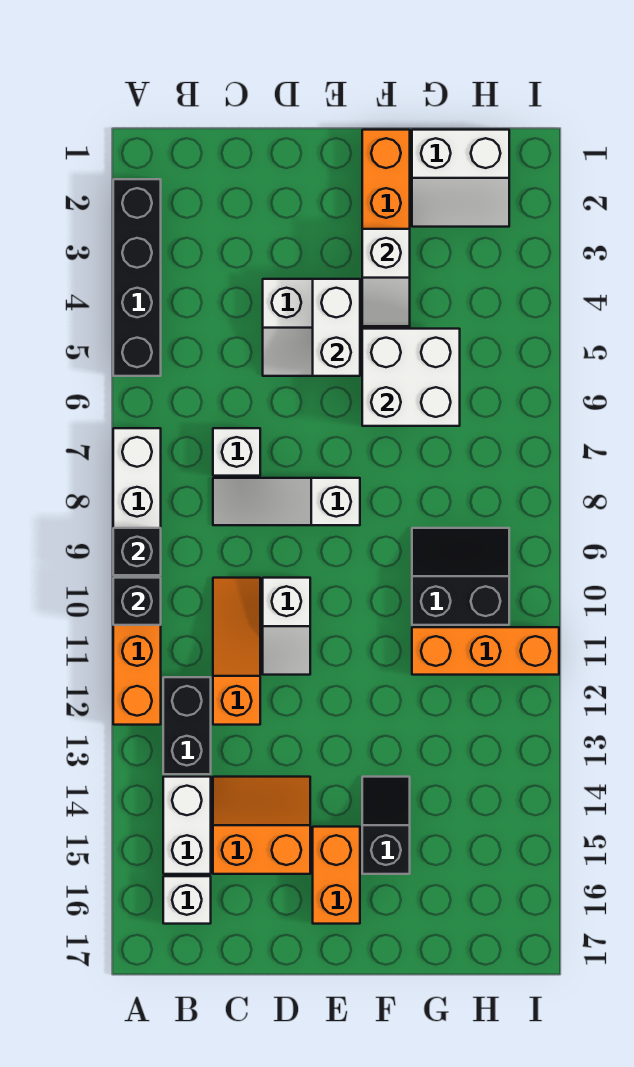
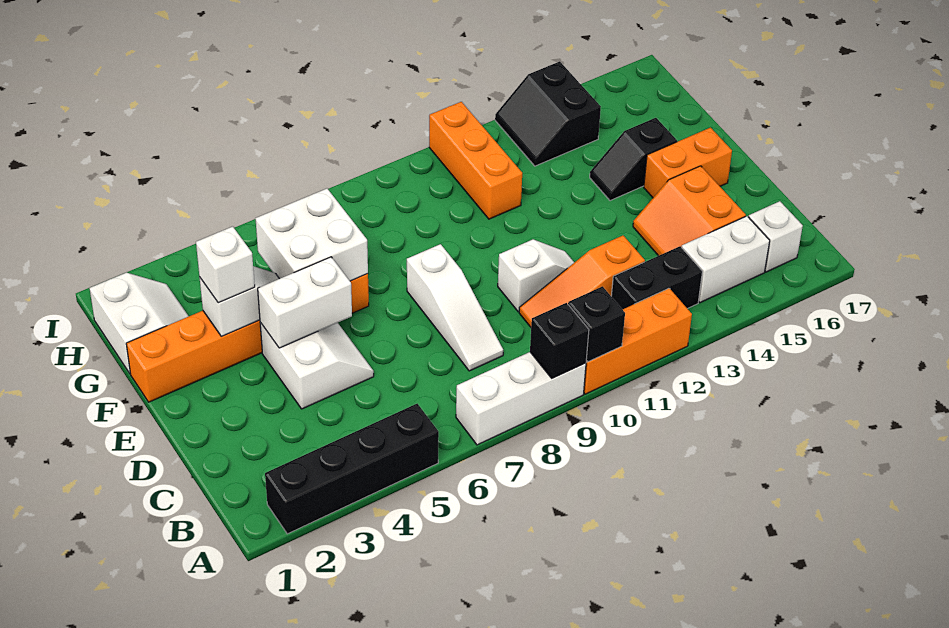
white brick C7 level 1 -> white brick F3 level 3
black slope G9:H10 level 1 top 10 -> black slope H13:I14 level 1 top 14

